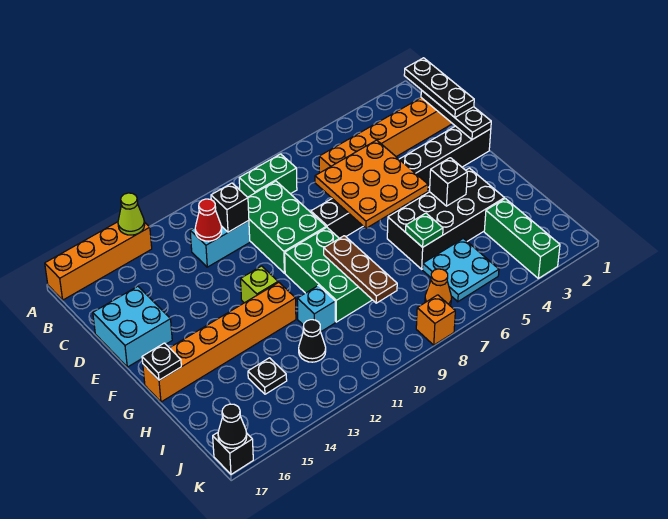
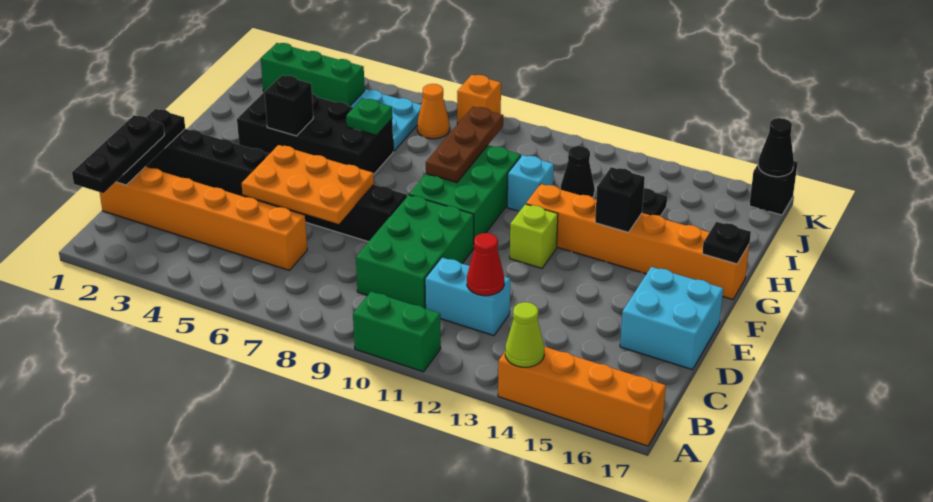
green brick B8:B9 level 1 -> green brick A10:A11 level 1
black brick C11 level 2 -> black brick G14 level 2
orange plate D5:F7 level 2 -> orange plate D5:E7 level 2
green brick I3:K3 level 1 -> green brick J2:J4 level 1

